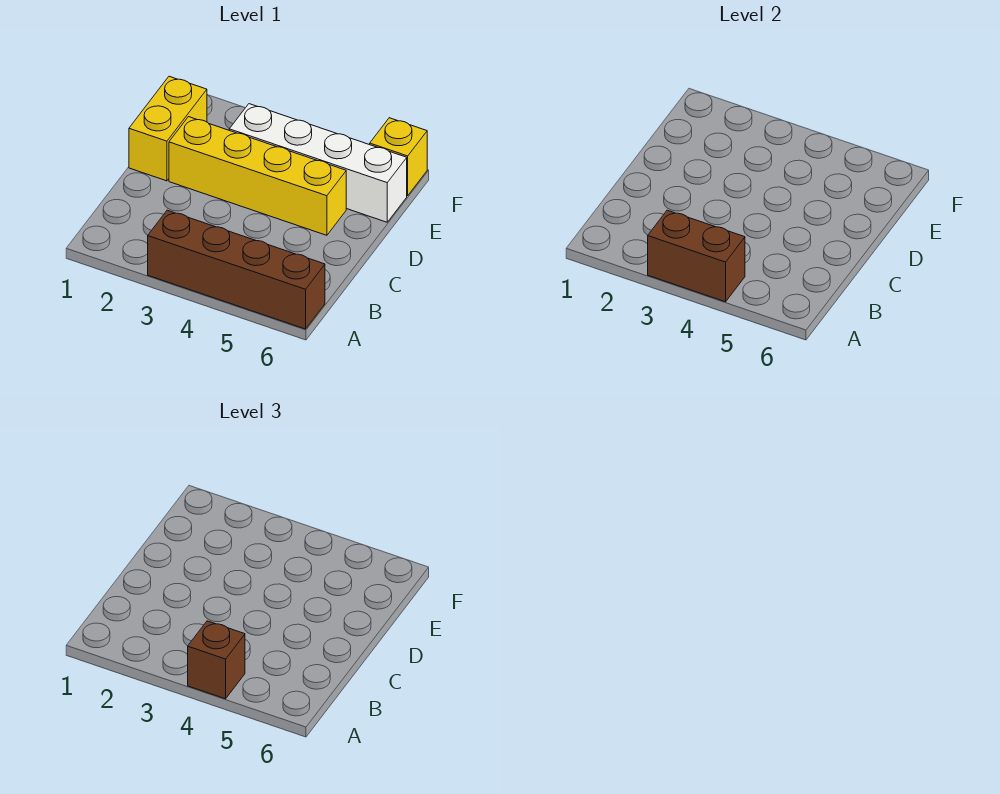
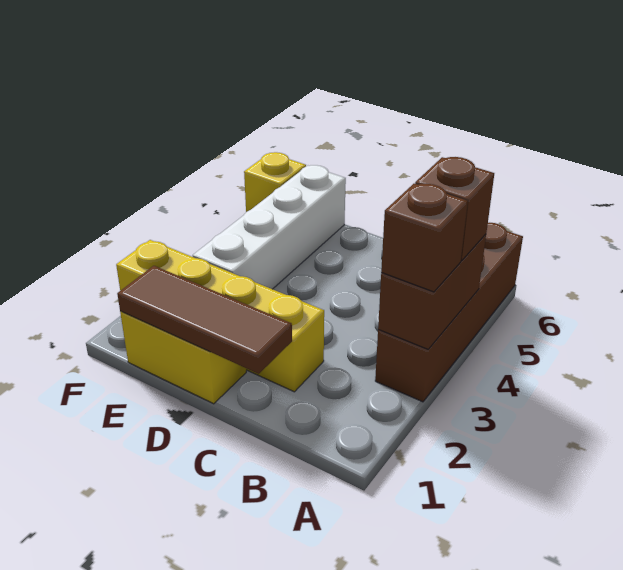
none -> brown brick A3 level 3
none -> brown tile C1:E1 level 2
yellow brick D2:D5 level 1 -> yellow brick C2:F2 level 1

